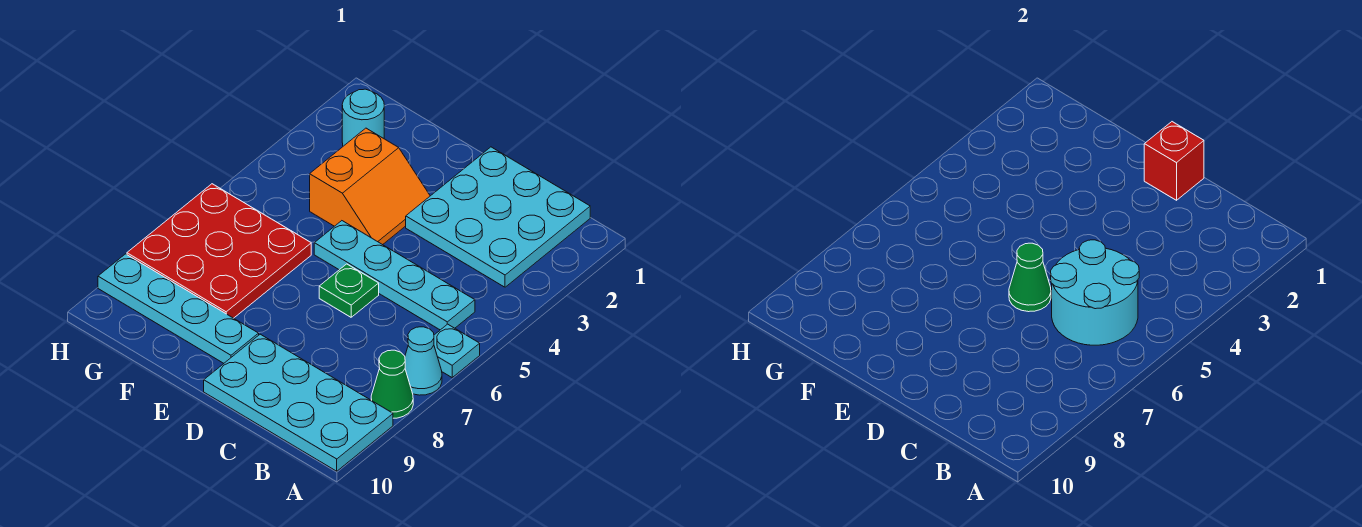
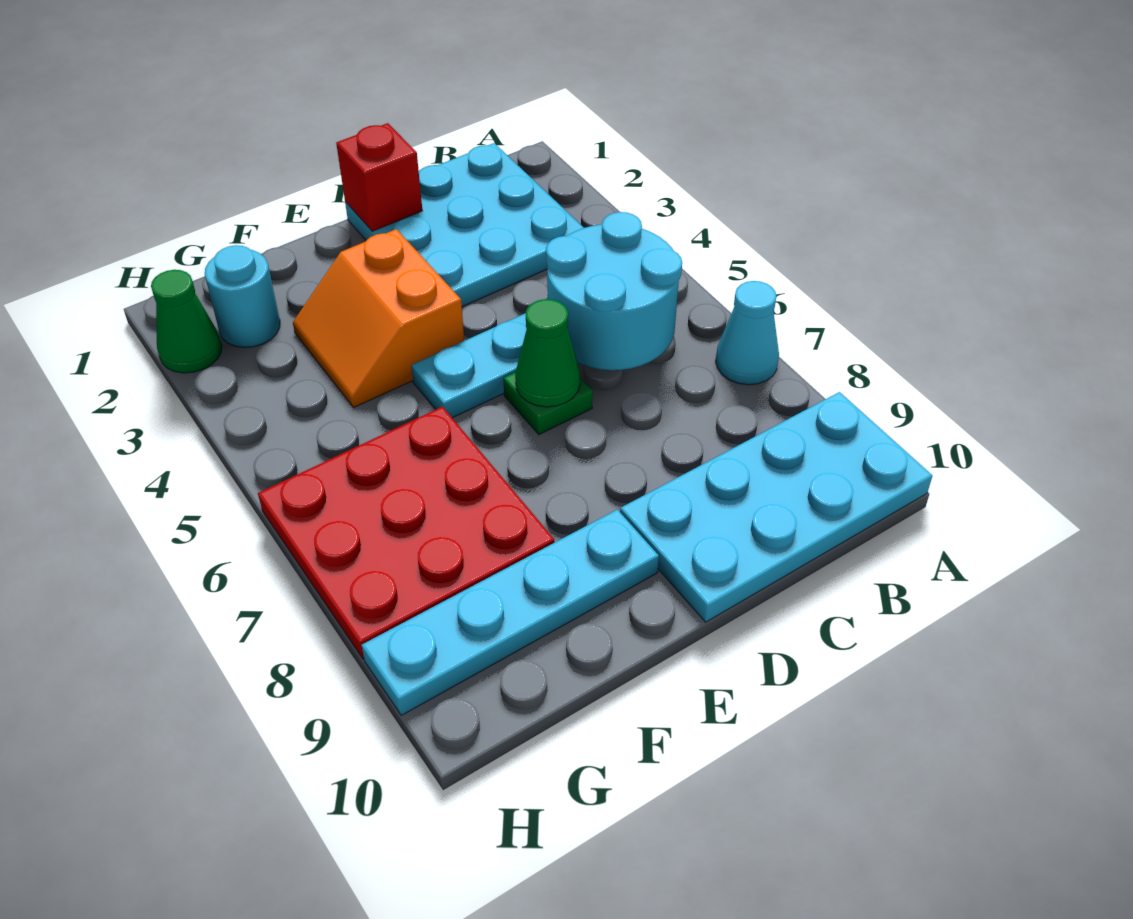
cyan plate A6 level 1 -> none
green cone A8 level 1 -> green cone H2 level 1
orange slope E3:F4 level 1 top F -> orange slope E3:F4 level 1 top E

